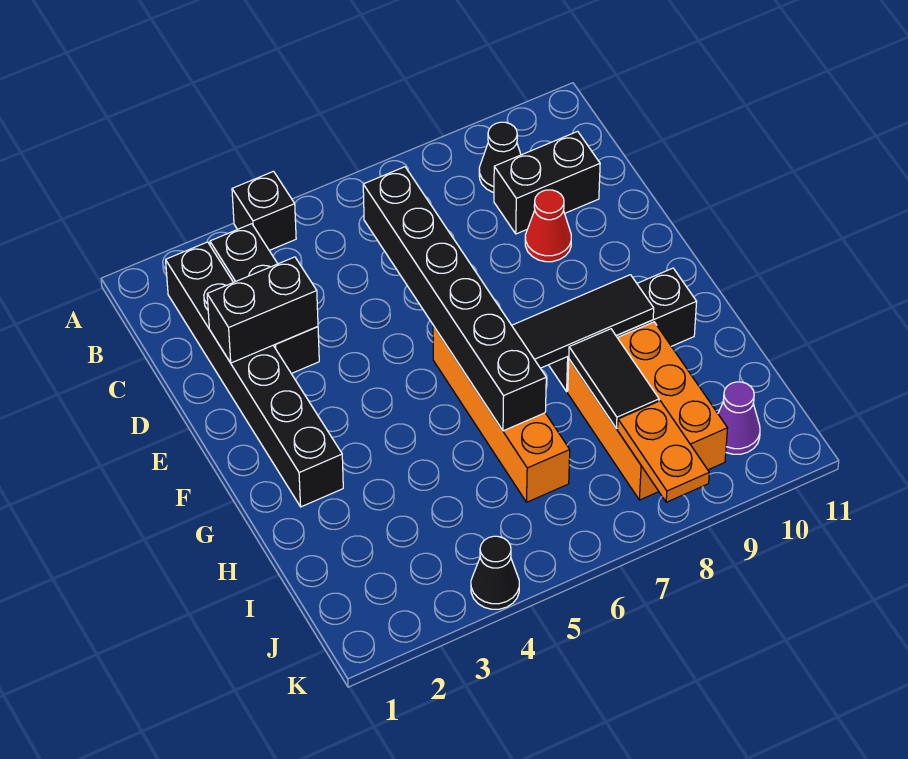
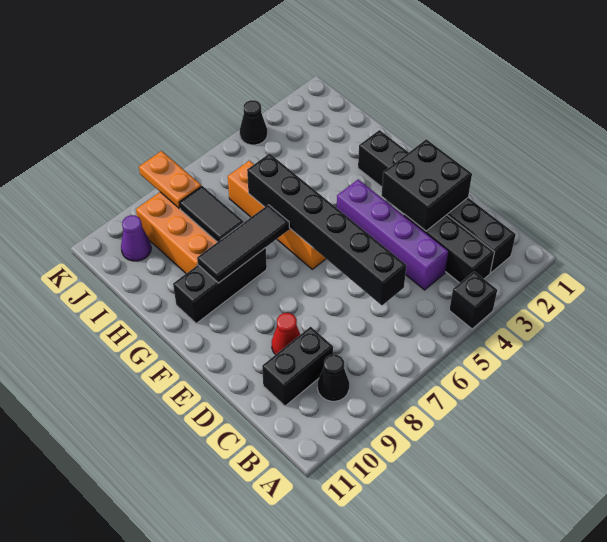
none -> purple brick C4:F4 level 1
black brick D2:D3 level 2 -> black brick D2:E3 level 2

